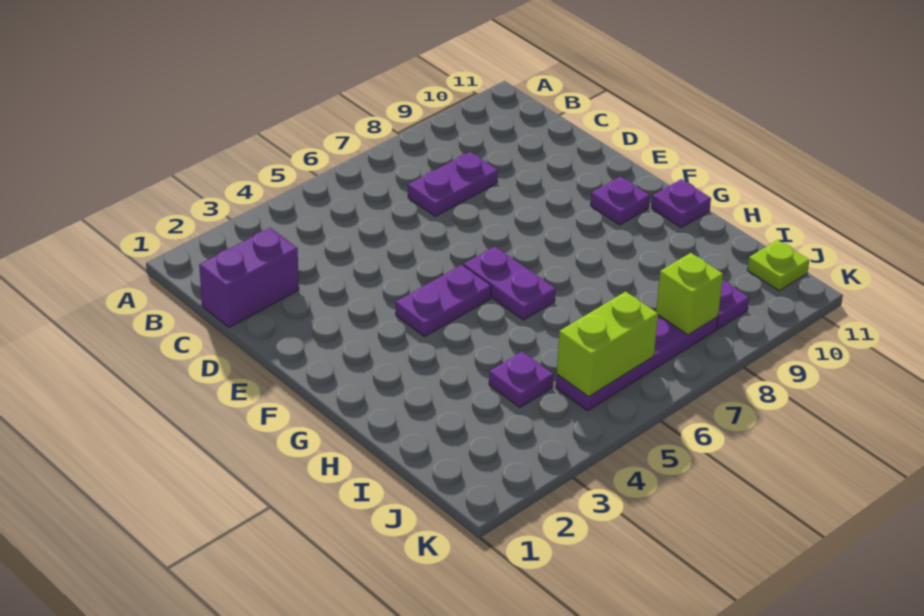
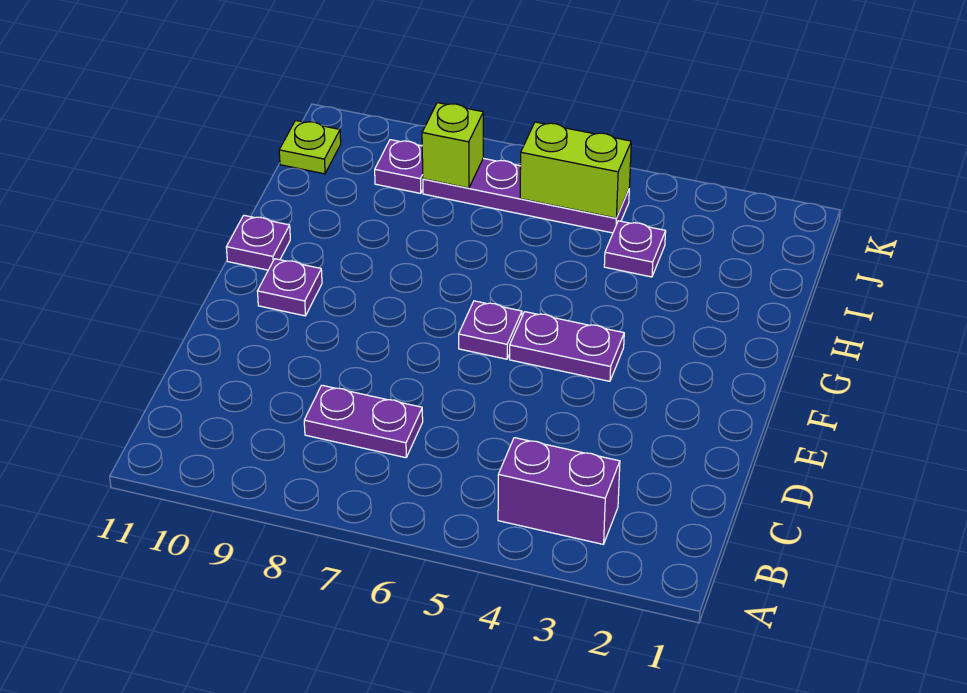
purple brick C1:C2 level 1 -> purple brick B3:B4 level 1
purple plate F6:G6 level 1 -> purple plate F6 level 1

